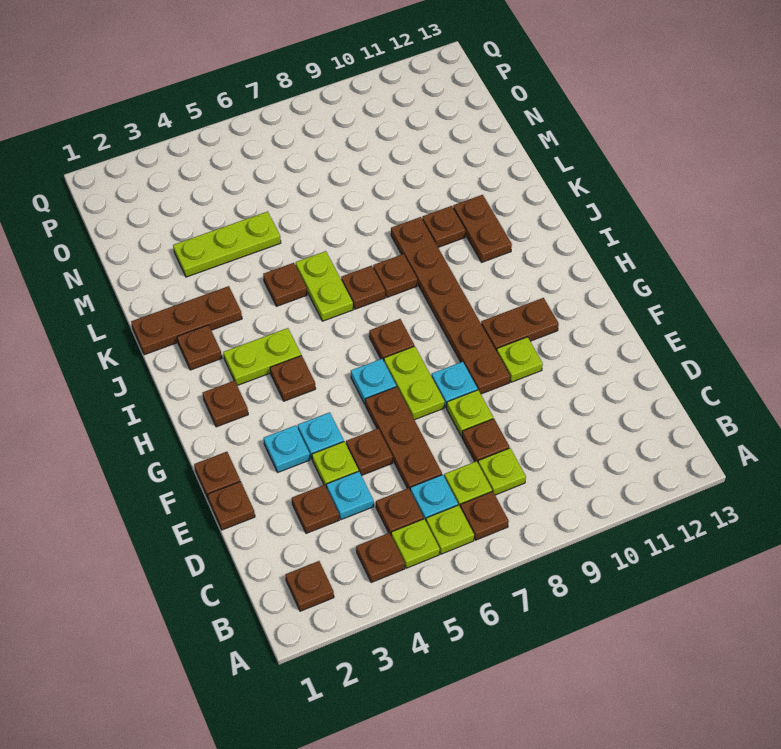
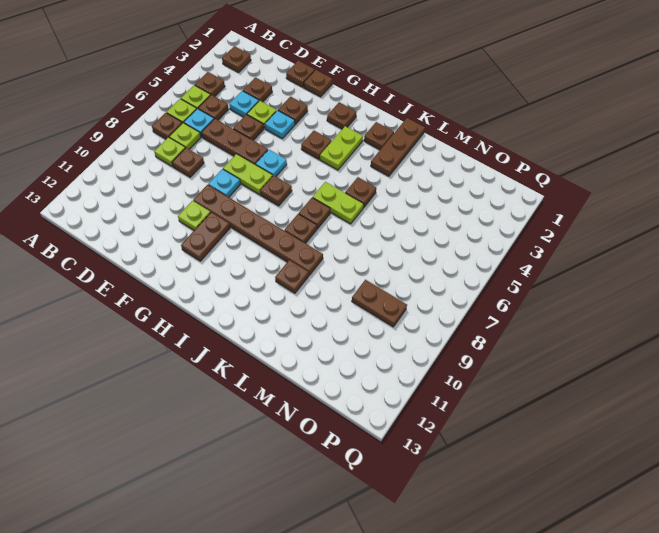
lime plate E8 level 1 -> none
cyan plate F3 level 1 -> brown plate F3 level 1
brown plate J11:K11 level 1 -> brown plate N9:O9 level 1
lime plate M3:M5 level 1 -> none

